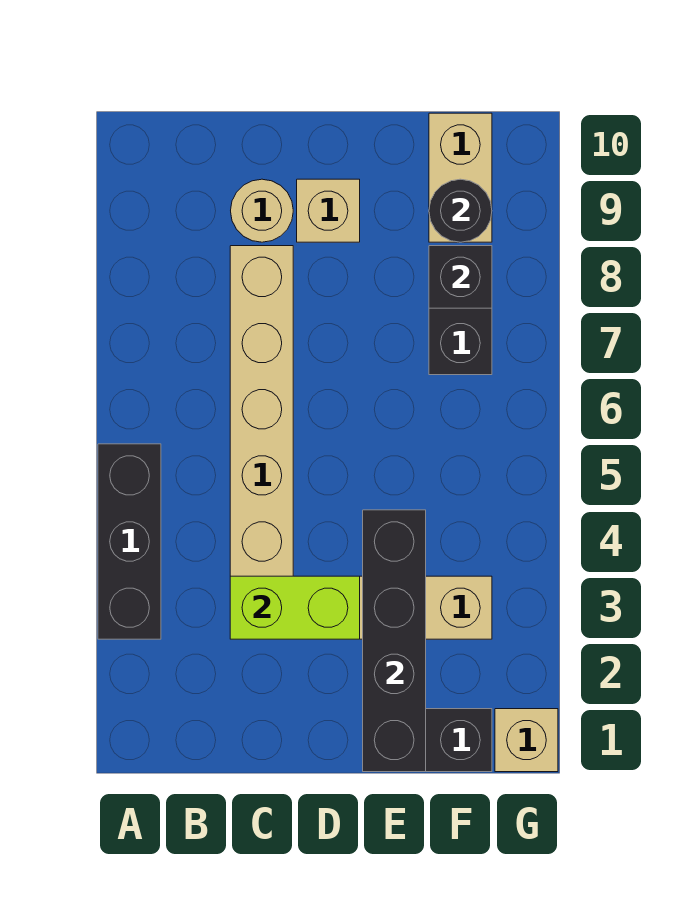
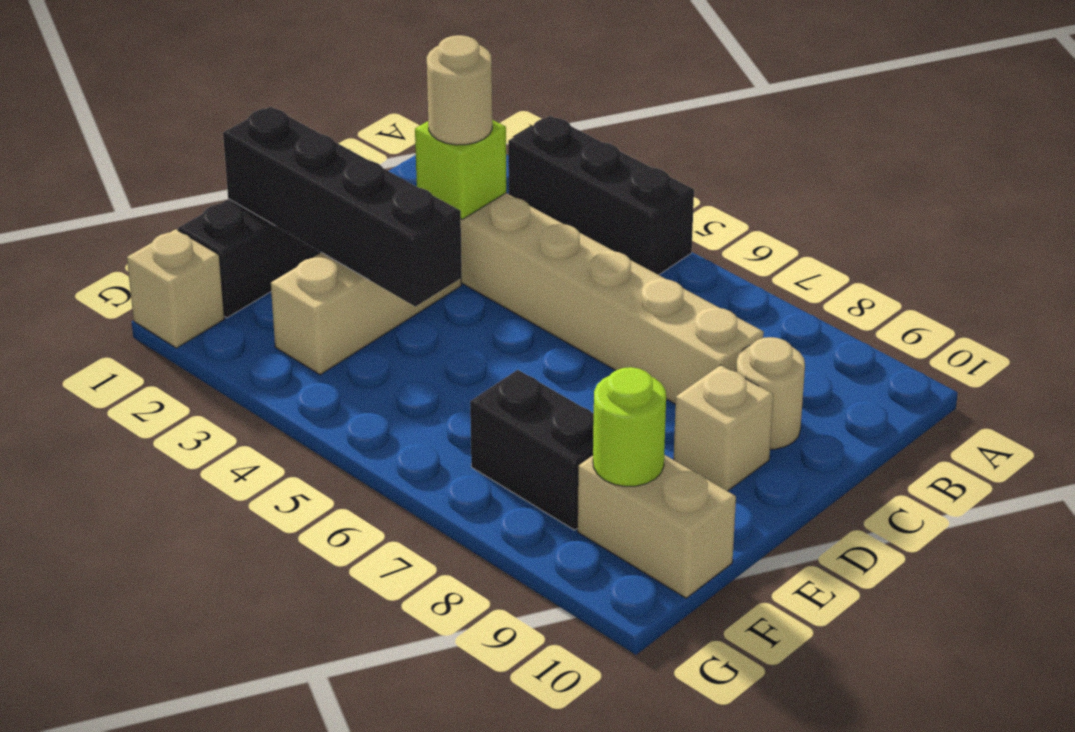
lime brick C3:D3 level 2 -> lime brick C3 level 2
none -> tan round brick C3 level 3
black brick F8 level 2 -> none
black round brick F9 level 2 -> lime round brick F9 level 2

